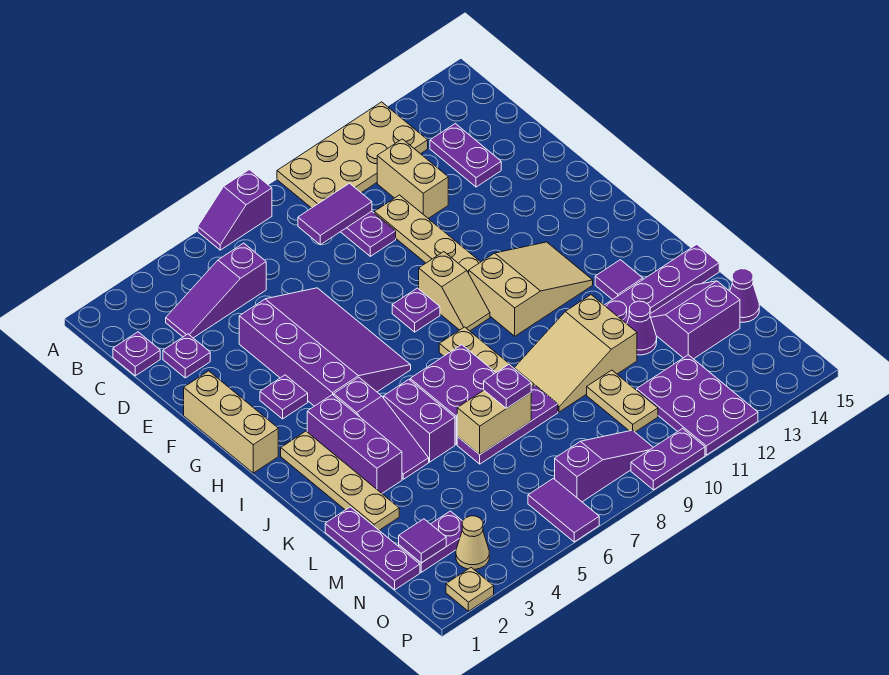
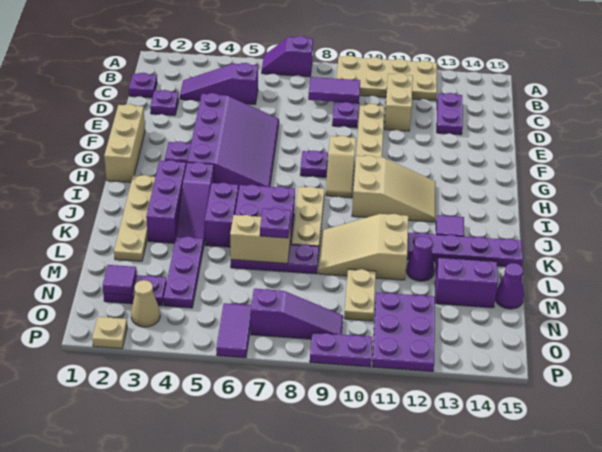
purple plate L1:N1 level 1 -> purple plate L4:N4 level 1

